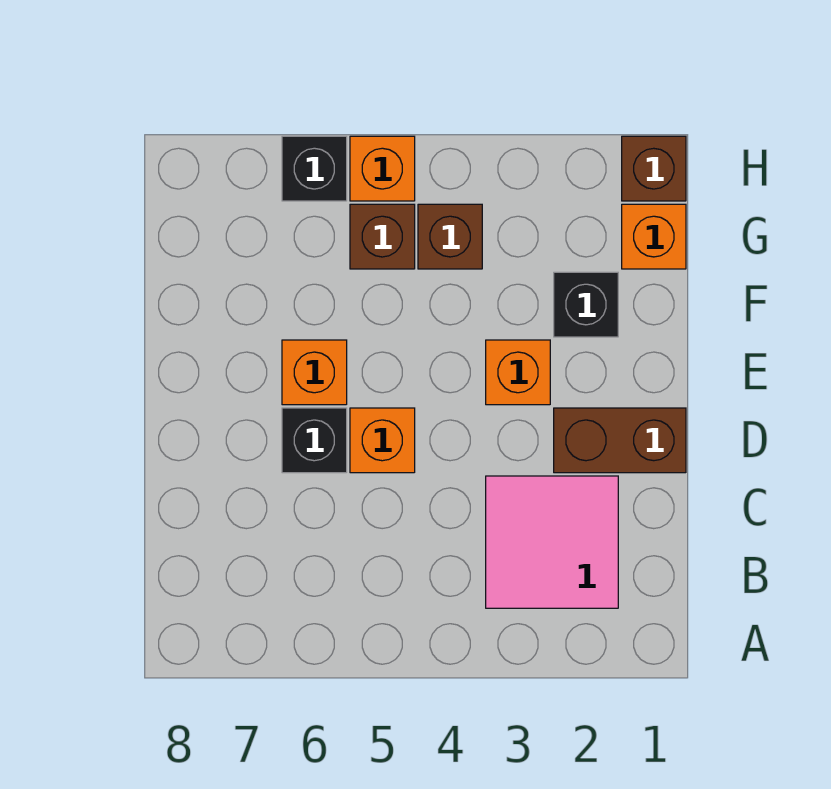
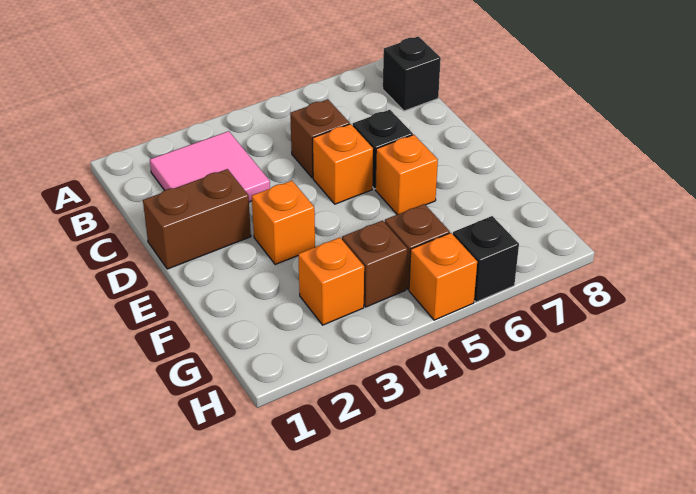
black brick F2 level 1 -> black brick B8 level 1
orange brick G1 level 1 -> orange brick G3 level 1
brown brick H1 level 1 -> brown brick C5 level 1

